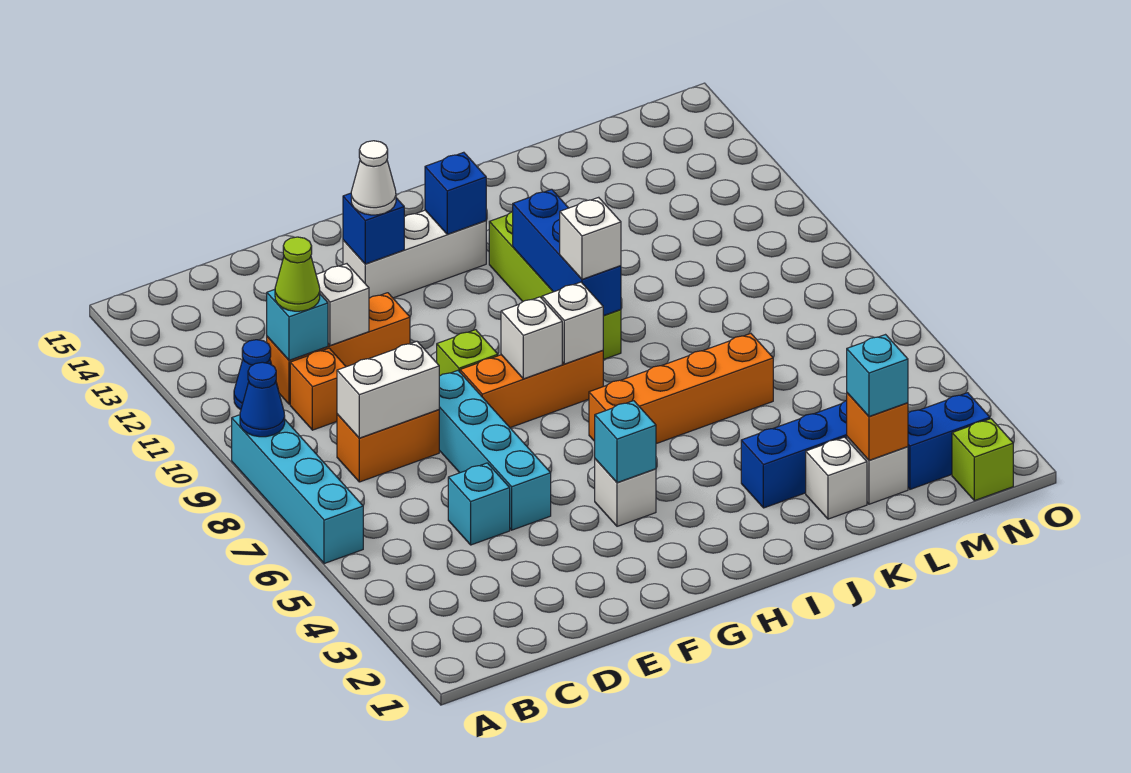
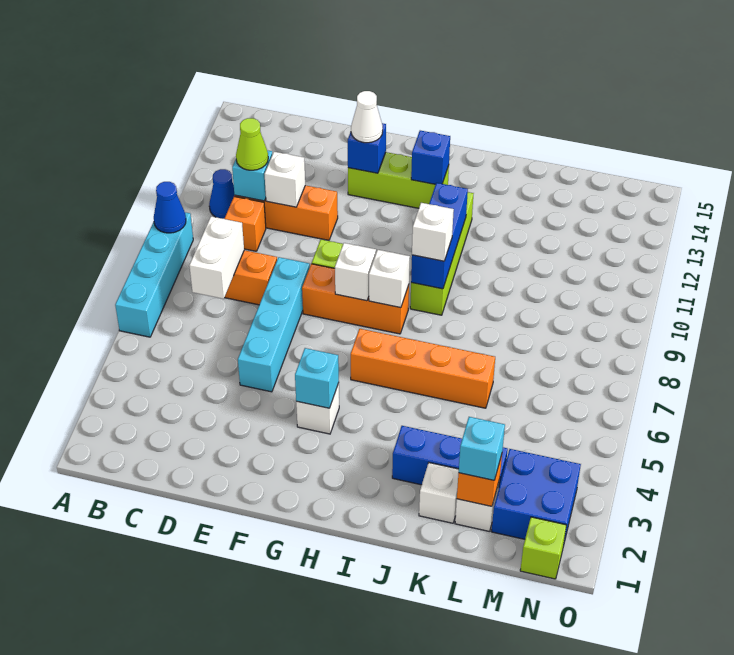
white brick C8:D8 level 2 -> white brick C7:C8 level 2
cyan brick D5 level 1 -> none
white brick F13:H13 level 1 -> lime brick F13:H13 level 1
blue brick M2:N2 level 1 -> blue brick M2:N3 level 1

